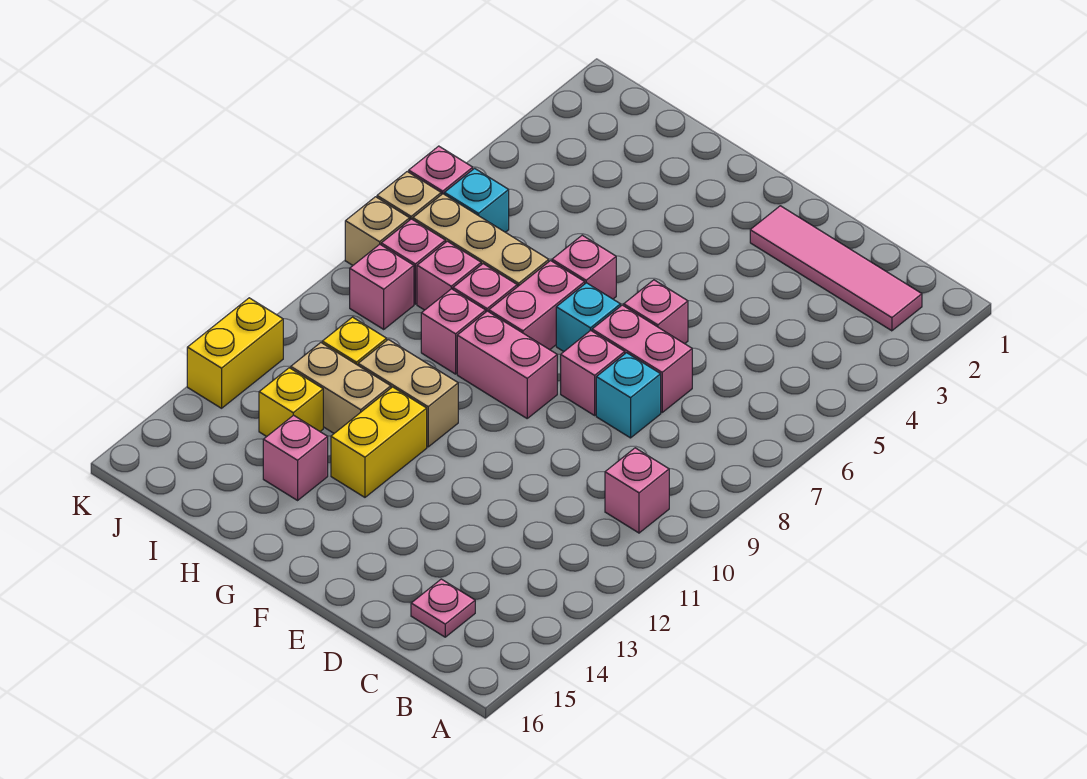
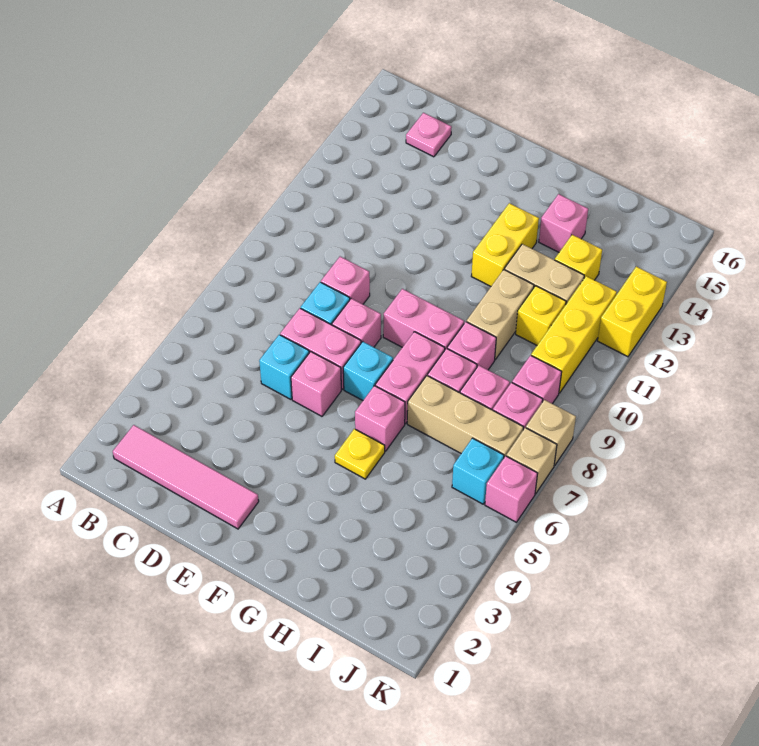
pink brick B10 level 1 -> pink brick D9 level 1
none -> cyan brick D6 level 1
none -> yellow plate G5 level 1
tan brick G11:H11 level 1 -> tan brick H10:H11 level 1
none -> yellow brick J10:J12 level 1

